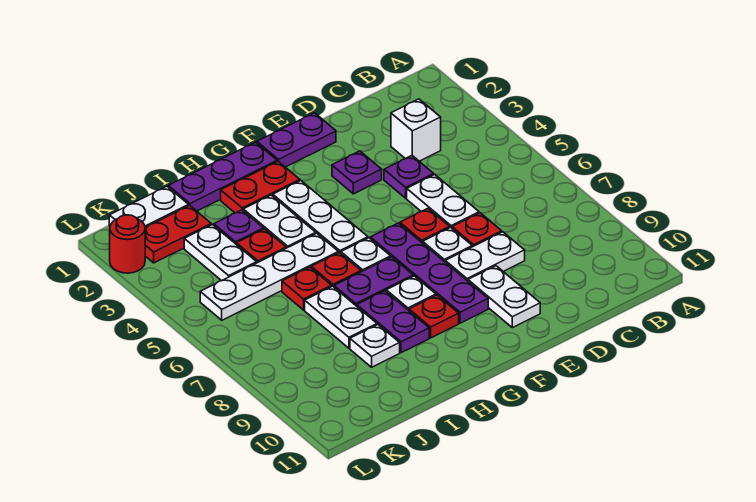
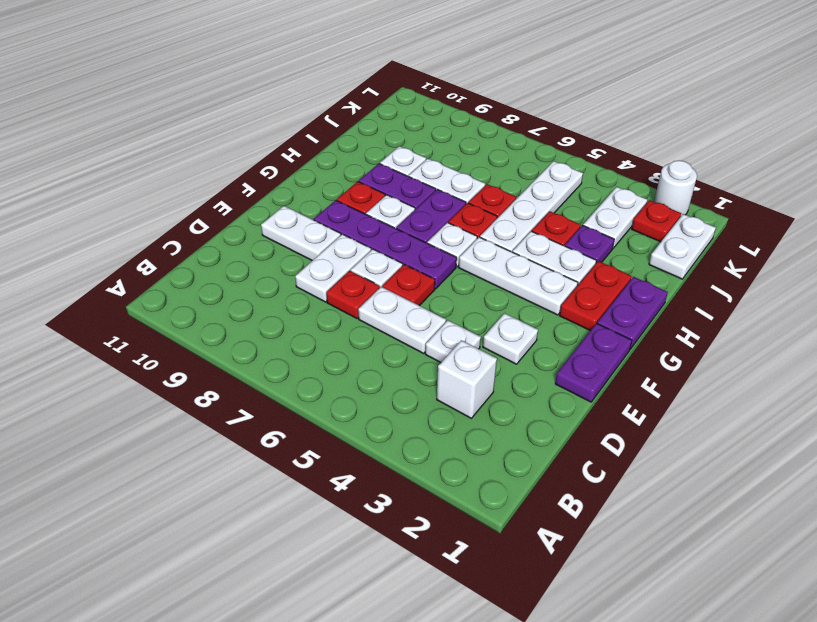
purple plate D4 level 1 -> white plate D4 level 1
purple plate E3 level 1 -> white plate E3 level 1
purple plate G1:I1 level 1 -> purple plate G1:H1 level 1
red plate J2:K2 level 1 -> red plate K2 level 1
white plate J3:J4 level 1 -> white plate J3:K3 level 1
red round brick L2 level 1 -> white round brick L2 level 1

